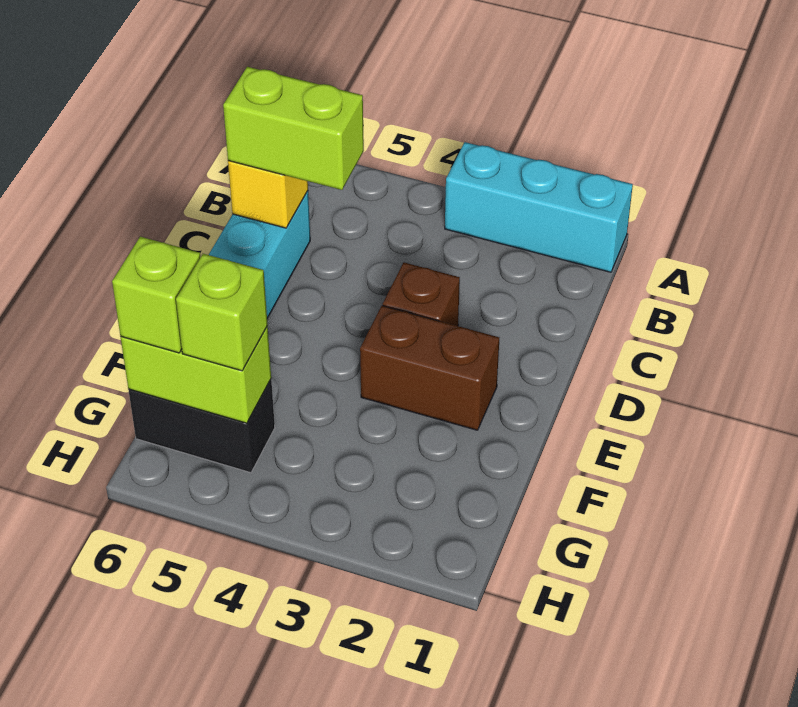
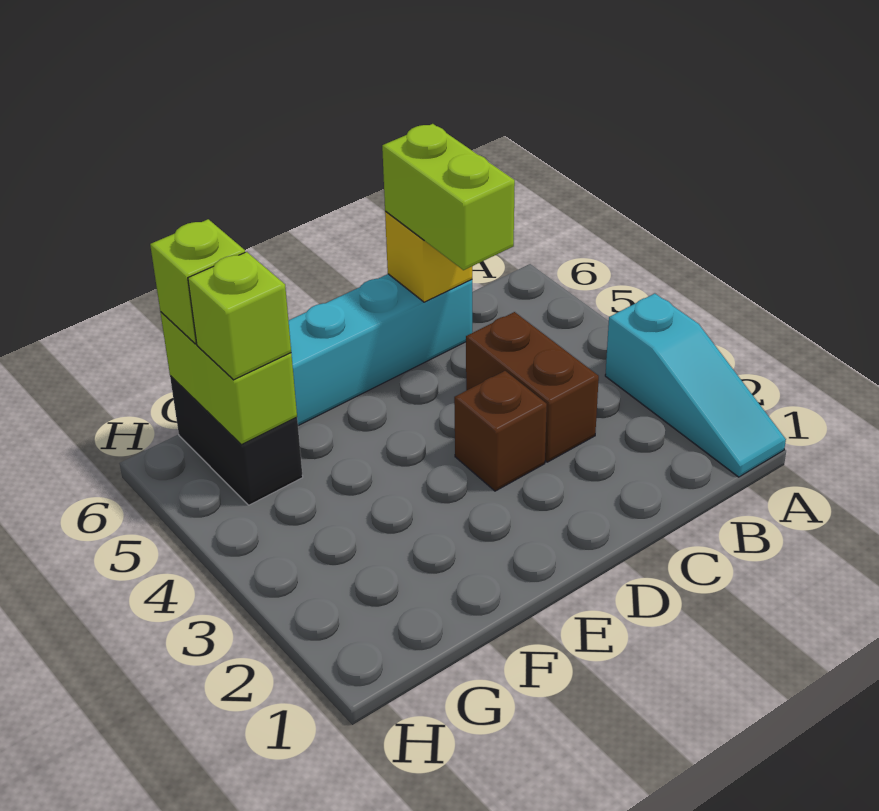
cyan brick A1:A3 level 1 -> cyan slope A1:A3 level 1 top 3
brown brick E2:E3 level 1 -> brown brick C3:C4 level 1

